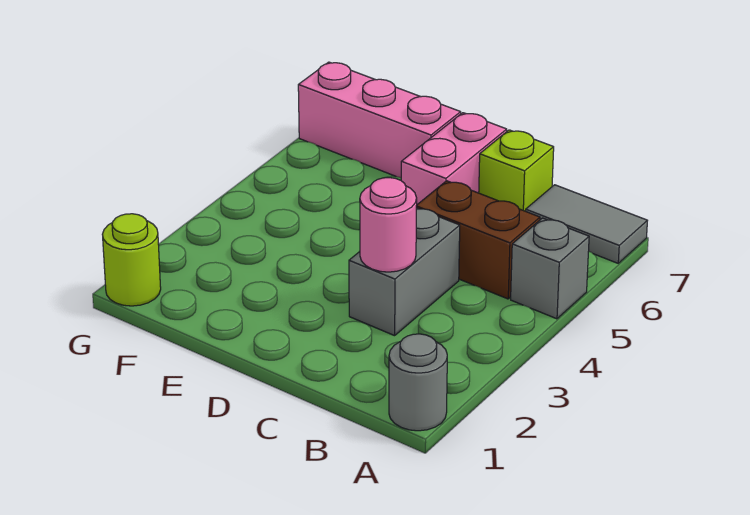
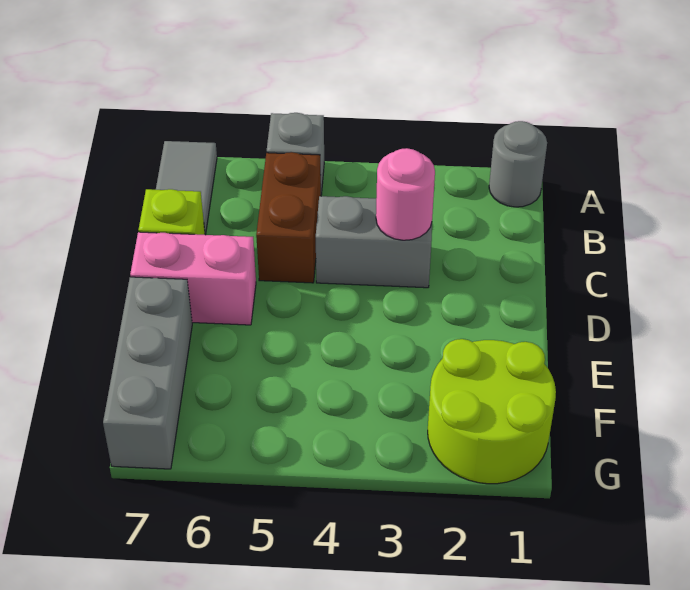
pink brick E7:G7 level 1 -> grey brick E7:G7 level 1
lime round brick G1 level 1 -> lime round brick F1:G2 level 1

